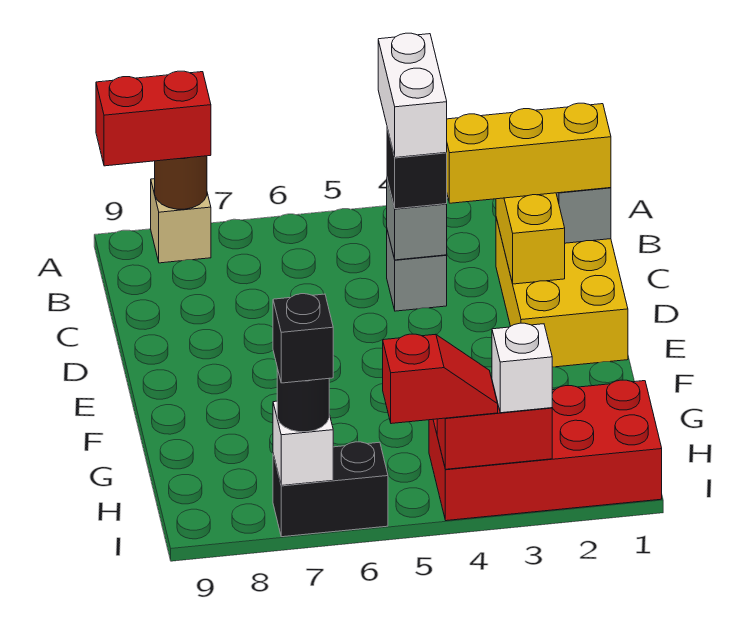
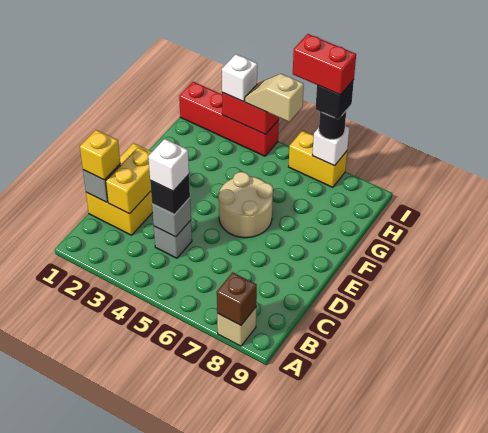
brown round brick A8 level 2 -> brown brick A8 level 2
red brick A8:A9 level 3 -> red brick I6:I7 level 5
white brick B4:C4 level 4 -> white brick C4 level 4
yellow brick C1:C3 level 3 -> yellow brick C1 level 3
none -> tan round brick E5:F6 level 1
red brick H1:I4 level 1 -> red brick I1:I4 level 1
red slope I4:I5 level 3 top 5 -> tan slope I4:I5 level 3 top 5
black brick I6:I7 level 1 -> yellow brick I6:I7 level 1

